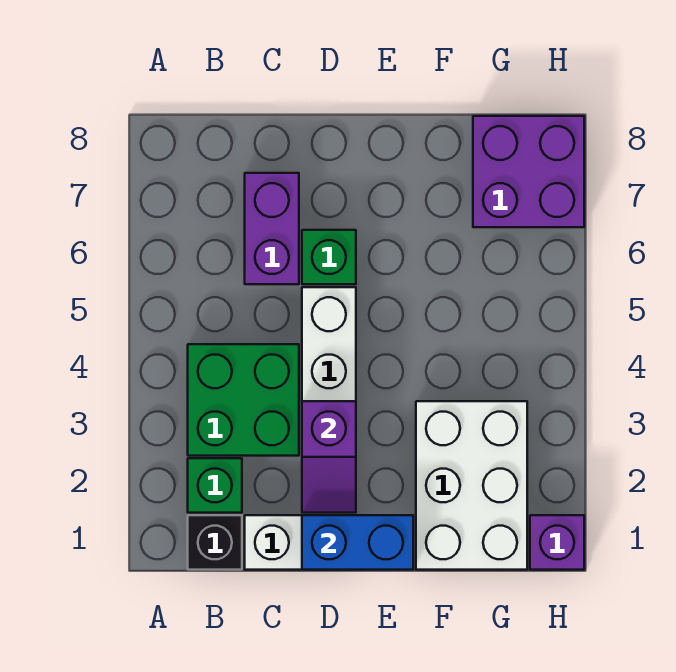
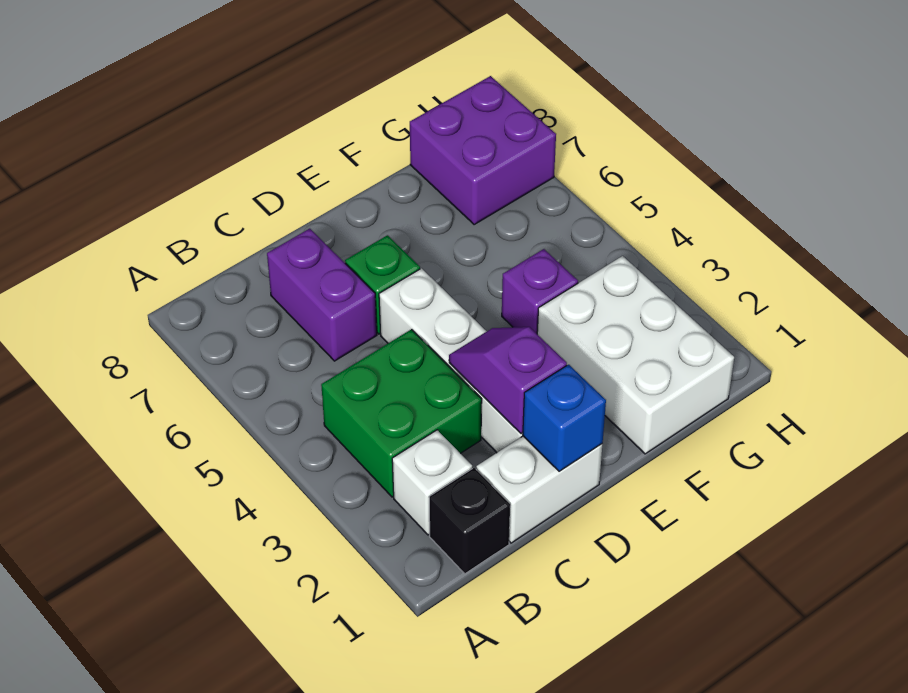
green brick B2 level 1 -> white brick B2 level 1
blue brick D1:E1 level 2 -> blue brick D1 level 2
purple slope D2:D3 level 2 top 3 -> purple slope D2:D3 level 2 top 2
purple brick H1 level 1 -> purple brick F4 level 1

